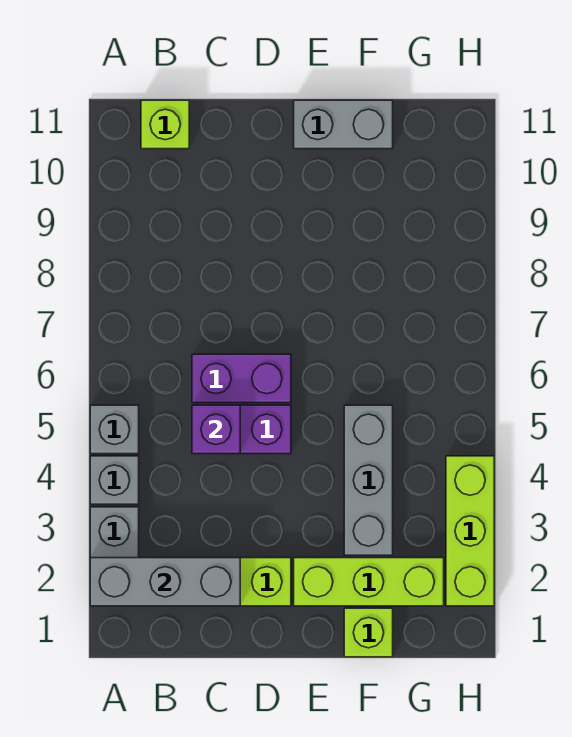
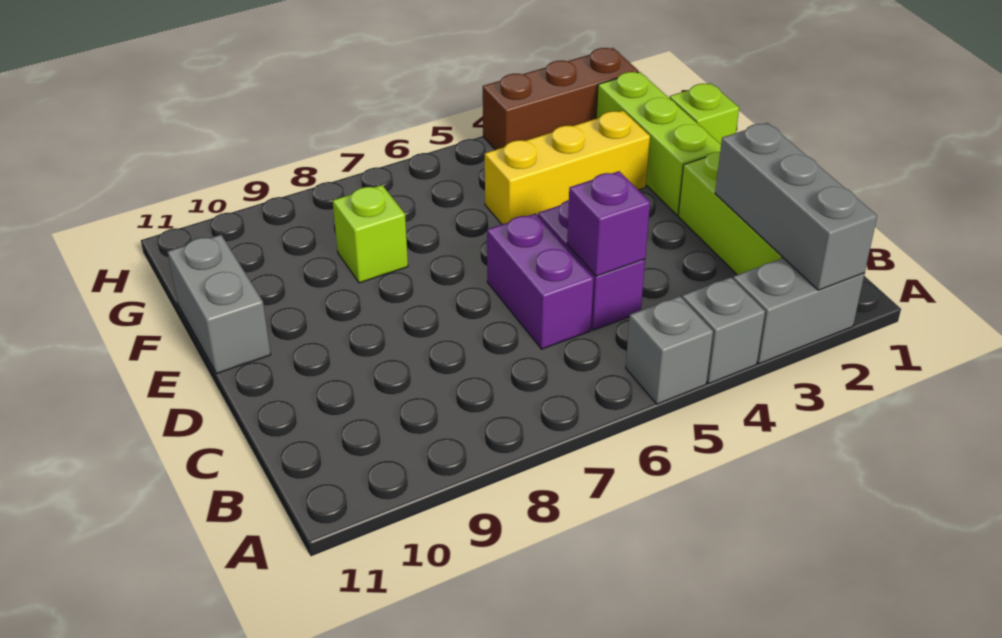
lime brick B11 level 1 -> lime brick F8 level 1
grey brick F3:F5 level 1 -> yellow brick F3:F5 level 1
lime brick H2:H4 level 1 -> brown brick H2:H4 level 1

